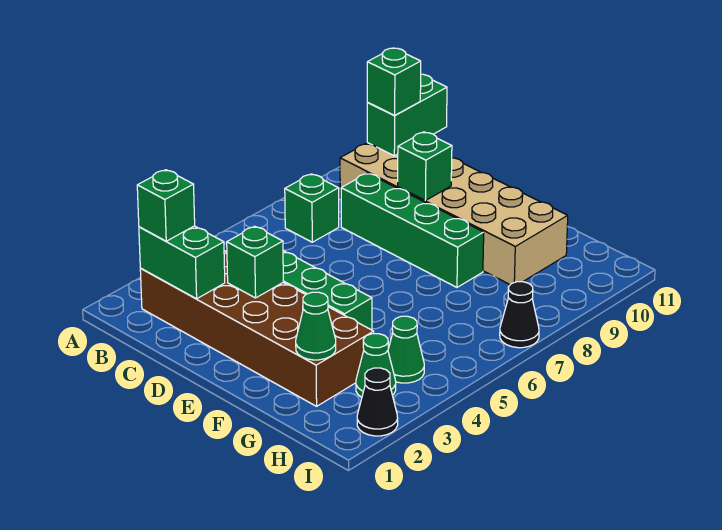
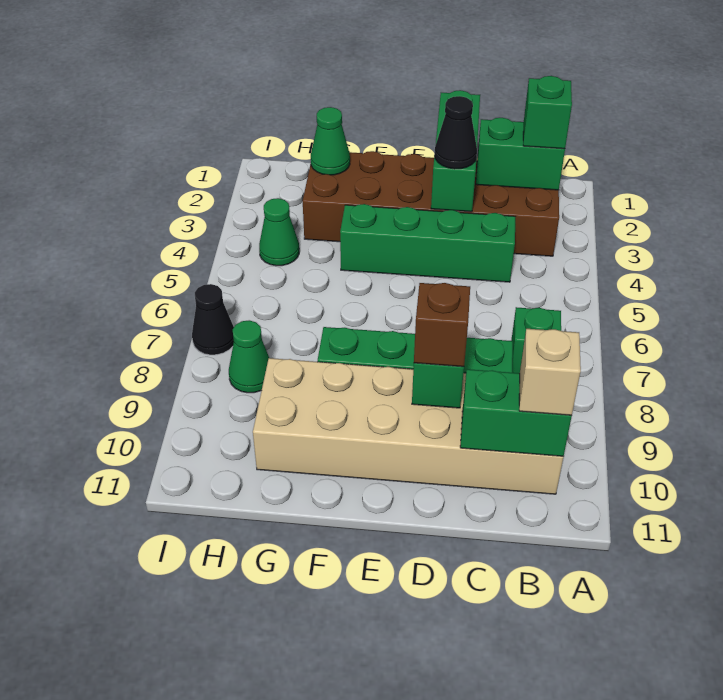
green brick B10:B11 level 2 -> green brick B10:C10 level 2
green brick B10 level 3 -> tan brick B10 level 3
green brick D3 level 2 -> green brick D1:D3 level 2
none -> brown brick D9 level 3
green cone H3 level 1 -> green cone H8 level 1
black cone I2 level 1 -> black cone D3 level 3

